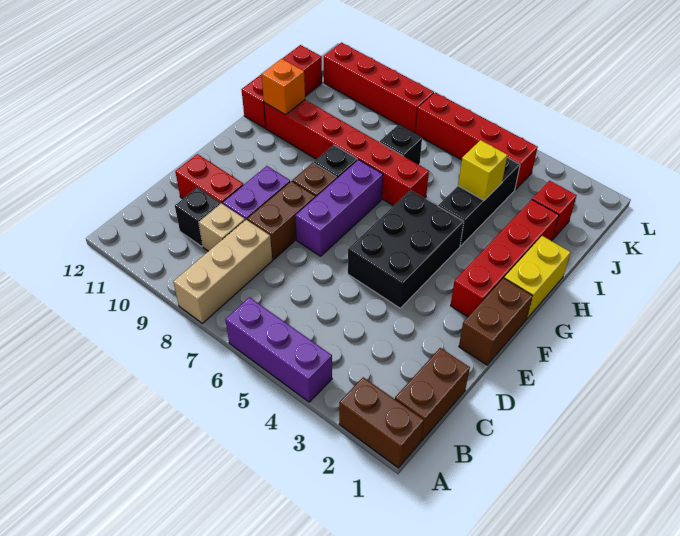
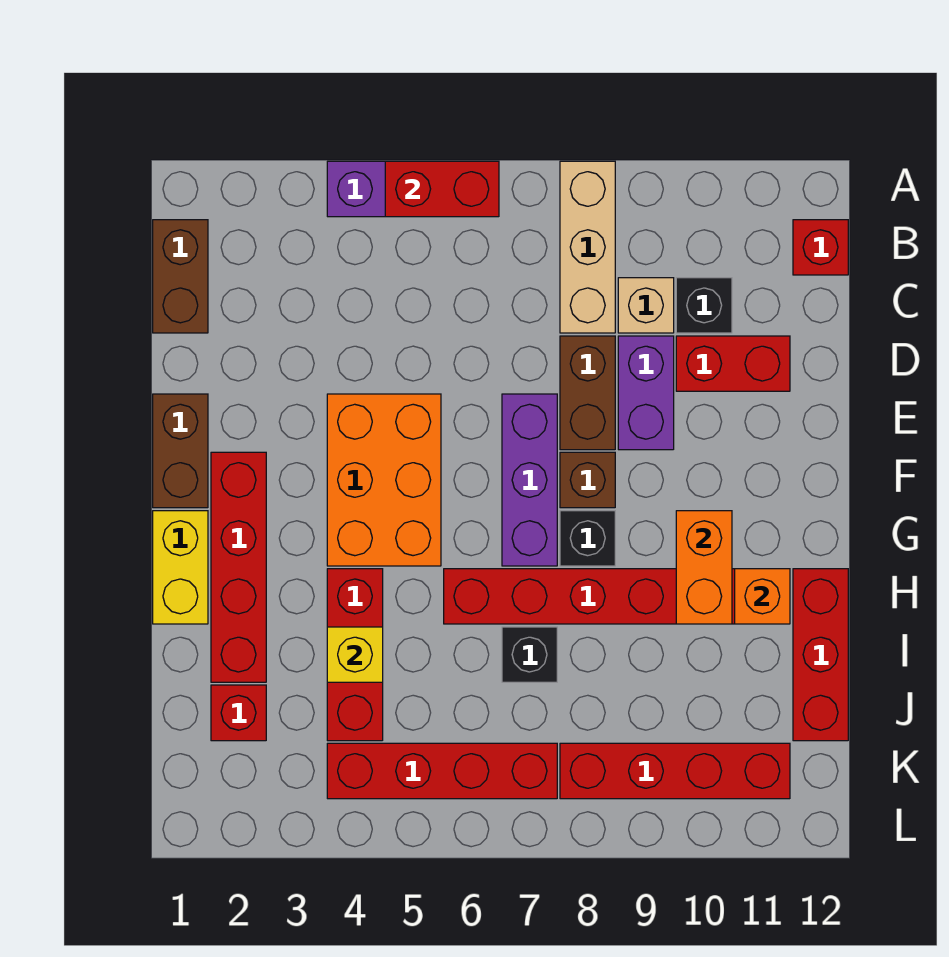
brown brick A1:A2 level 1 -> none
none -> red brick A5:A6 level 2
none -> red brick B12 level 1
black brick E4:G5 level 1 -> orange brick E4:G5 level 1
none -> orange brick G10:H10 level 2
black brick H4:J4 level 1 -> red brick H4:J4 level 1

